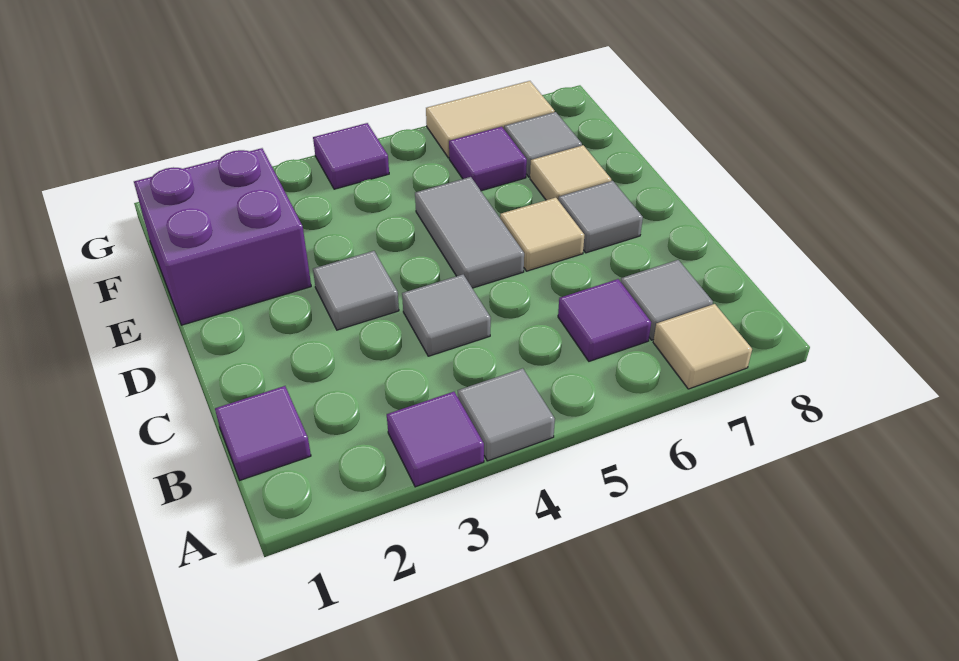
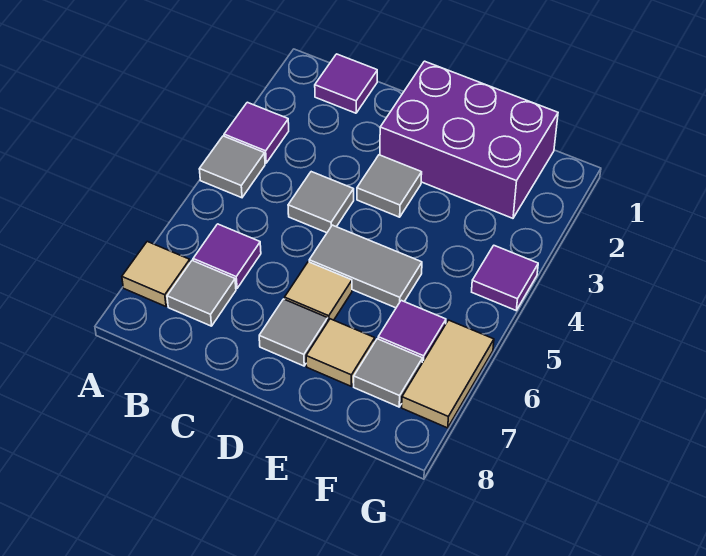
purple brick E1:F2 level 1 -> purple brick D1:F2 level 1

